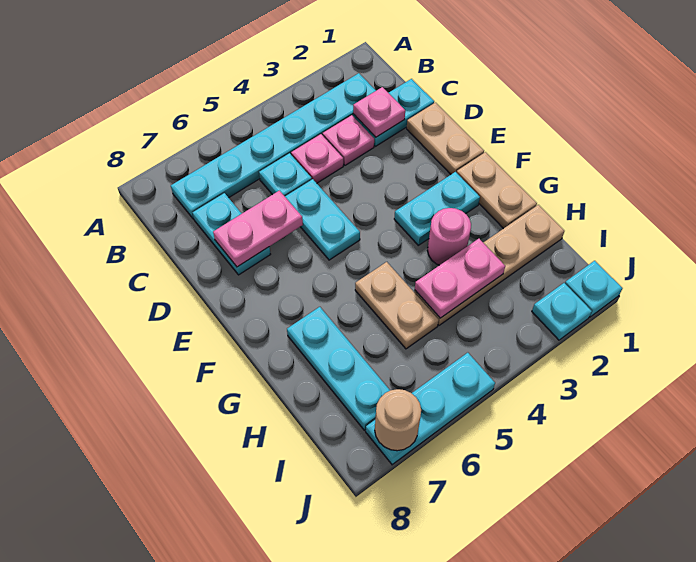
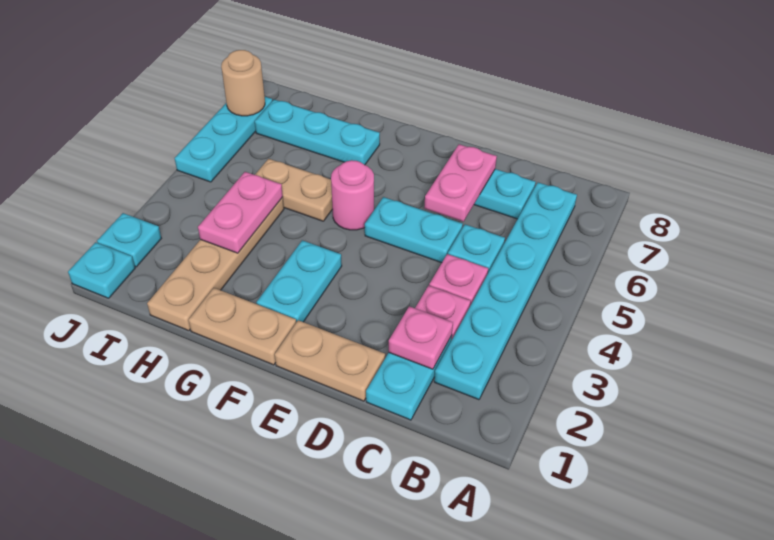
pink round brick G3 level 1 -> pink round brick F5 level 1

